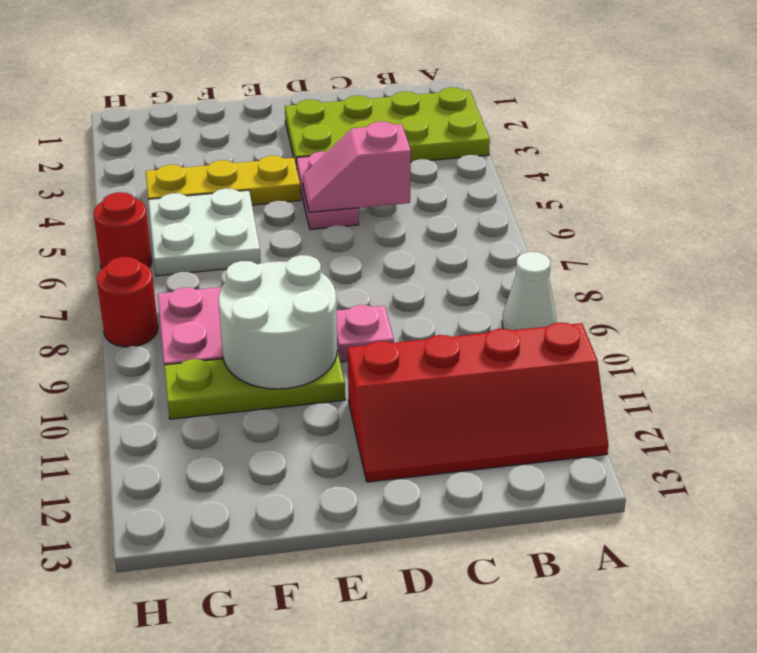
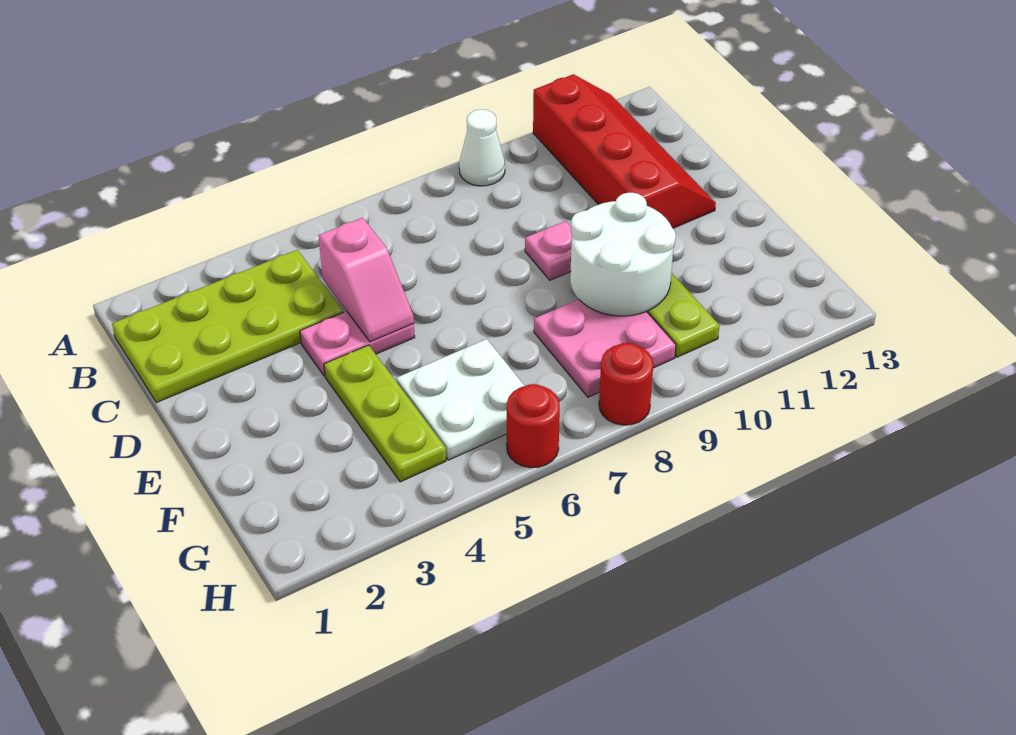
lime plate A2:D3 level 1 -> lime plate B1:C4 level 1
yellow plate E4:G4 level 1 -> lime plate E4:G4 level 1

